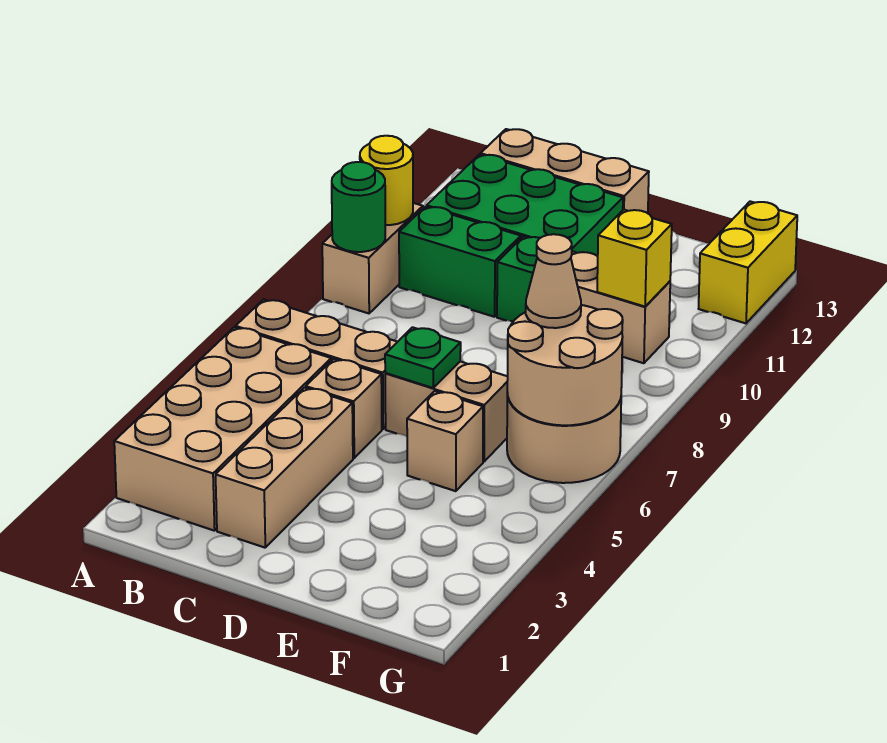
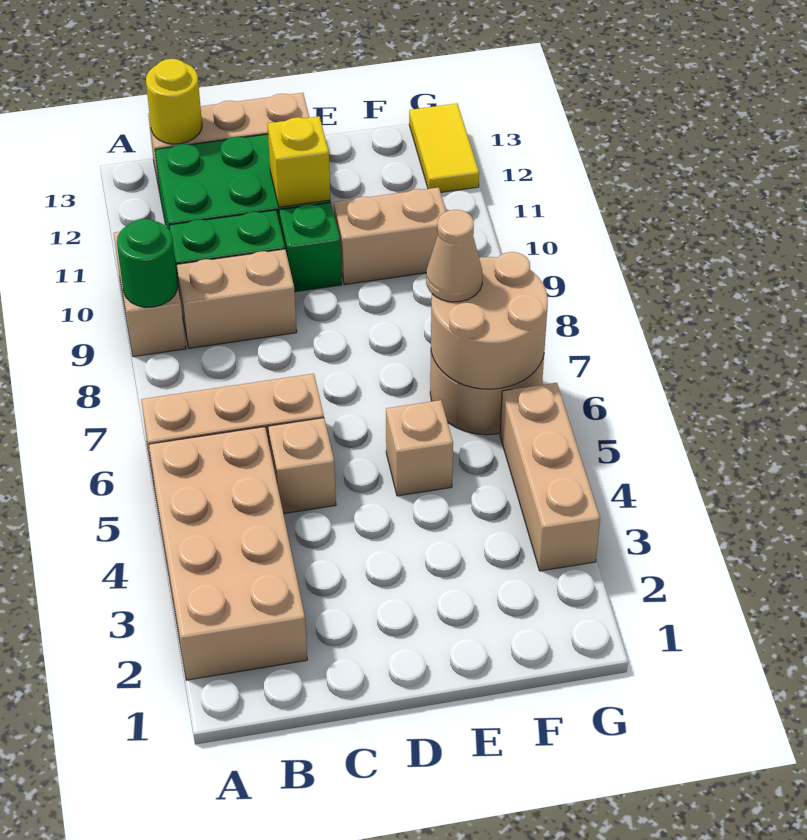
yellow round brick A10 level 2 -> yellow round brick B13 level 2
tan brick C2:C4 level 1 -> tan brick G3:G5 level 1
tan brick D6:E6 level 1 -> tan brick B9:C9 level 1
green plate D6 level 2 -> none
yellow brick F10 level 2 -> yellow brick D11 level 2
yellow brick G12:G13 level 1 -> yellow tile G12:G13 level 1

